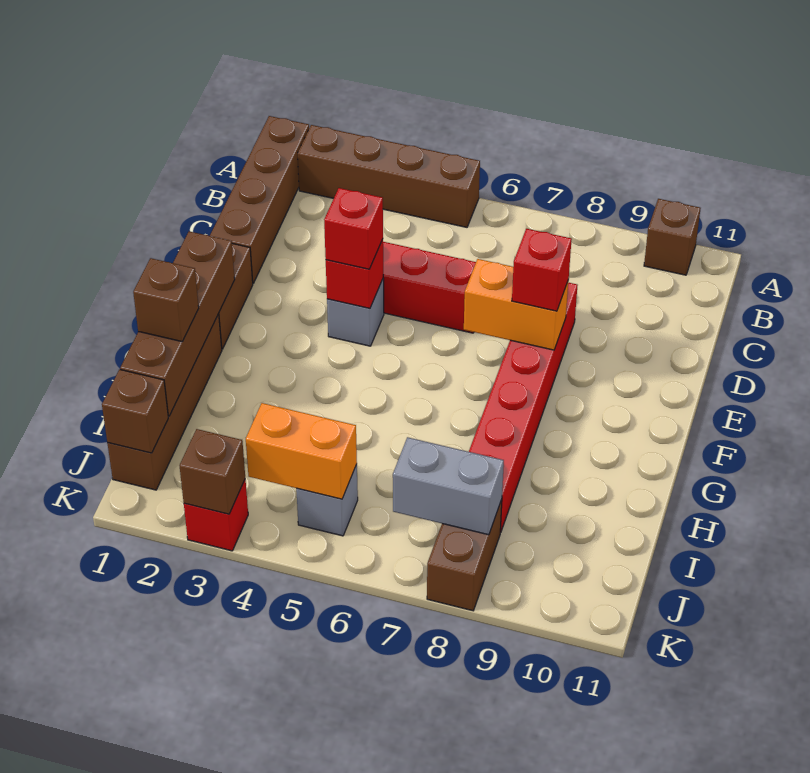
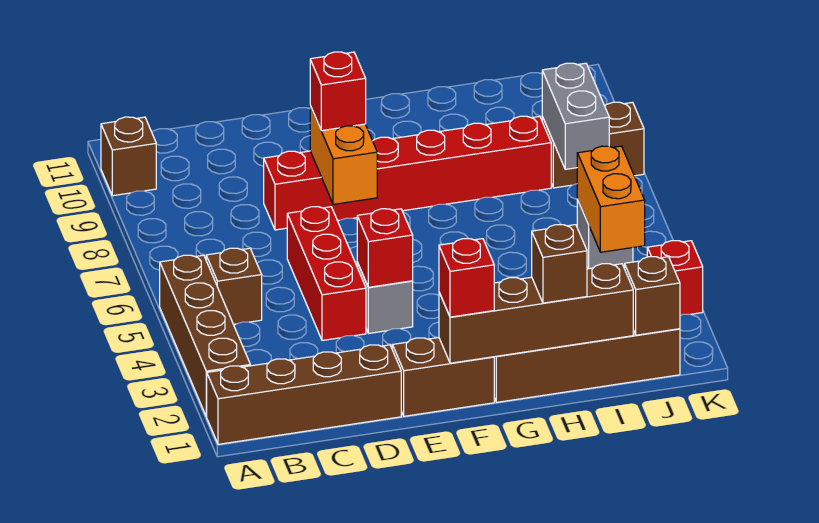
red brick E4 level 3 -> red brick F1 level 3
brown brick K3 level 2 -> brown brick B5 level 1

